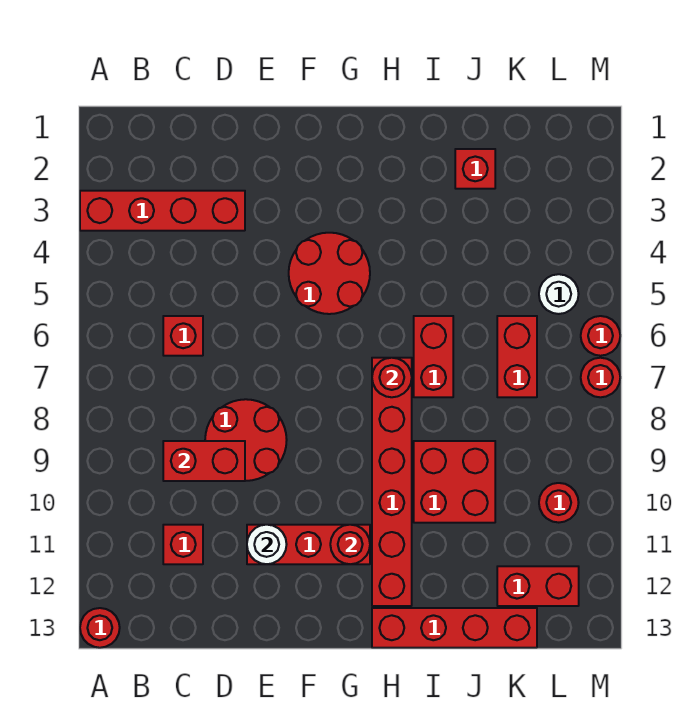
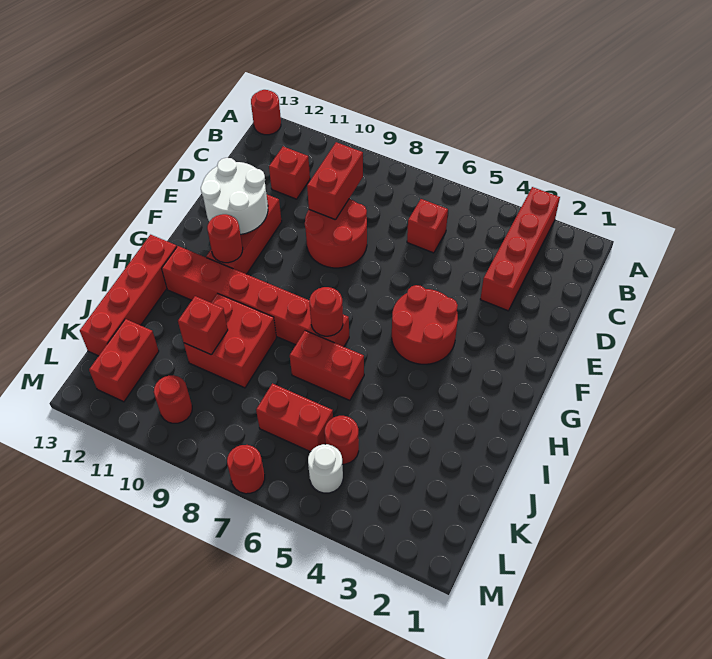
white round brick E11 level 2 -> white round brick E11:F12 level 2
red brick J2 level 1 -> red brick J10 level 2
red round brick M6 level 1 -> red round brick K5 level 1

